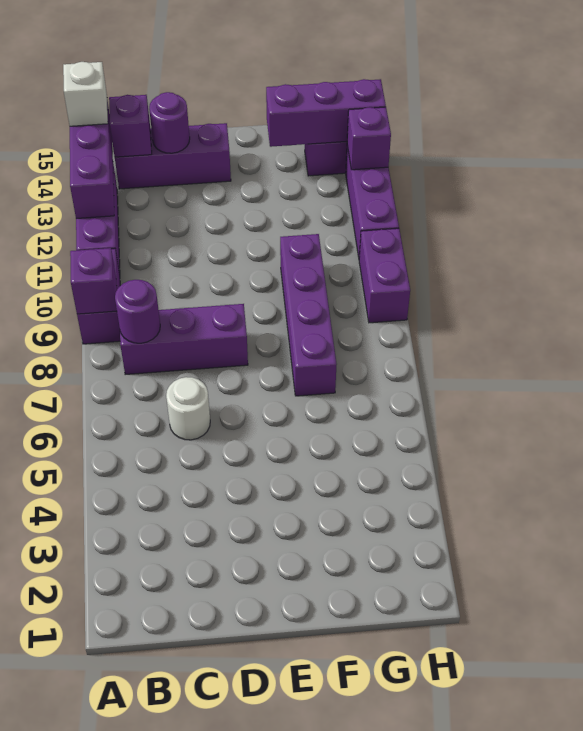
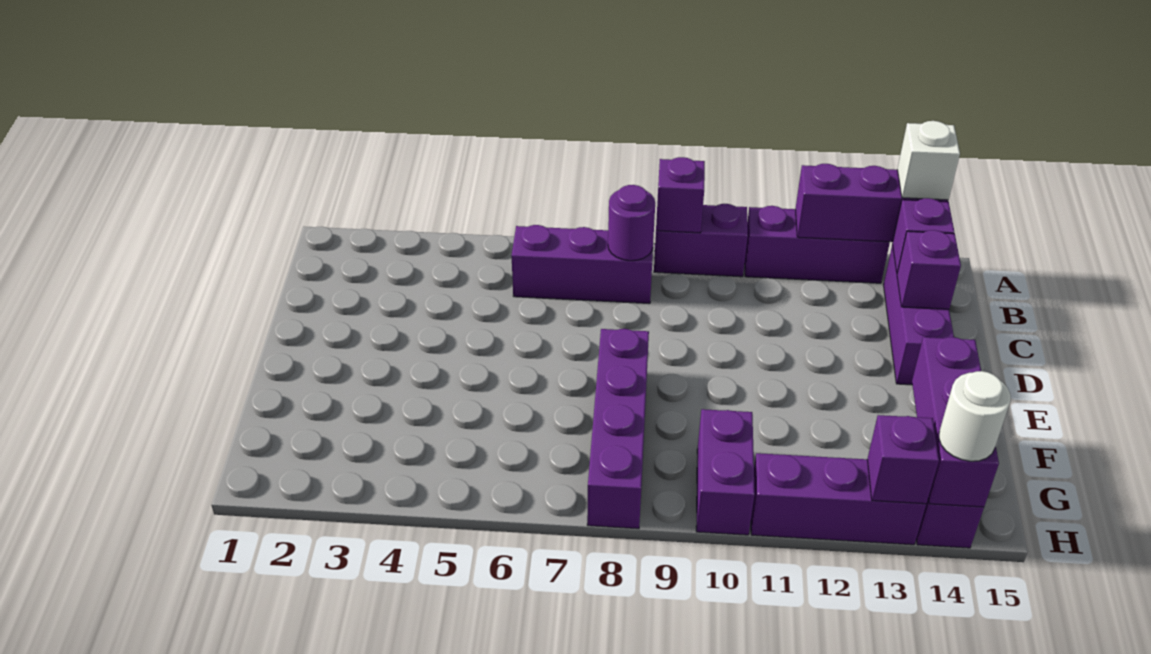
purple brick B8:D8 level 1 -> purple brick B6:B8 level 1
white round brick C6 level 1 -> white round brick H14 level 3
purple round brick C14 level 2 -> purple brick C14 level 2
purple brick F7:F10 level 1 -> purple brick E8:H8 level 1
purple brick H9:H10 level 1 -> purple brick G10:H10 level 1

